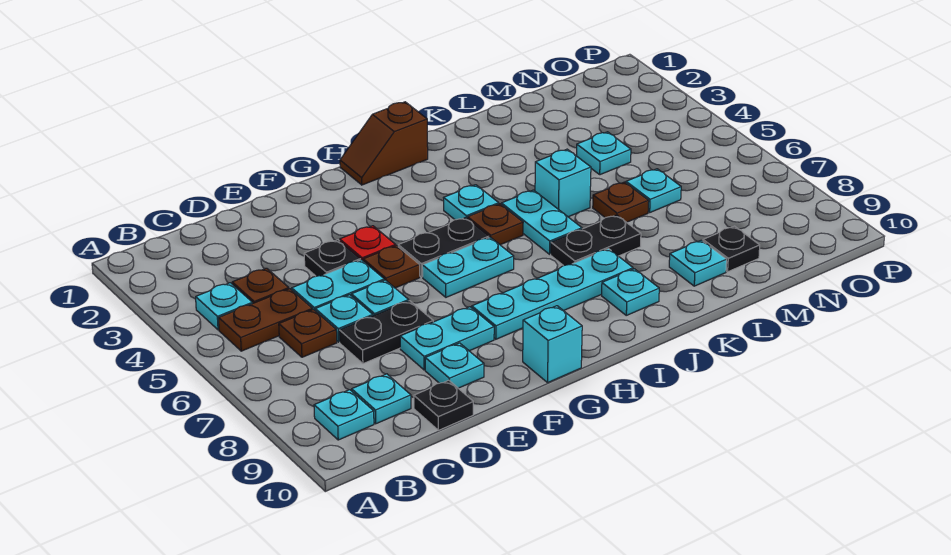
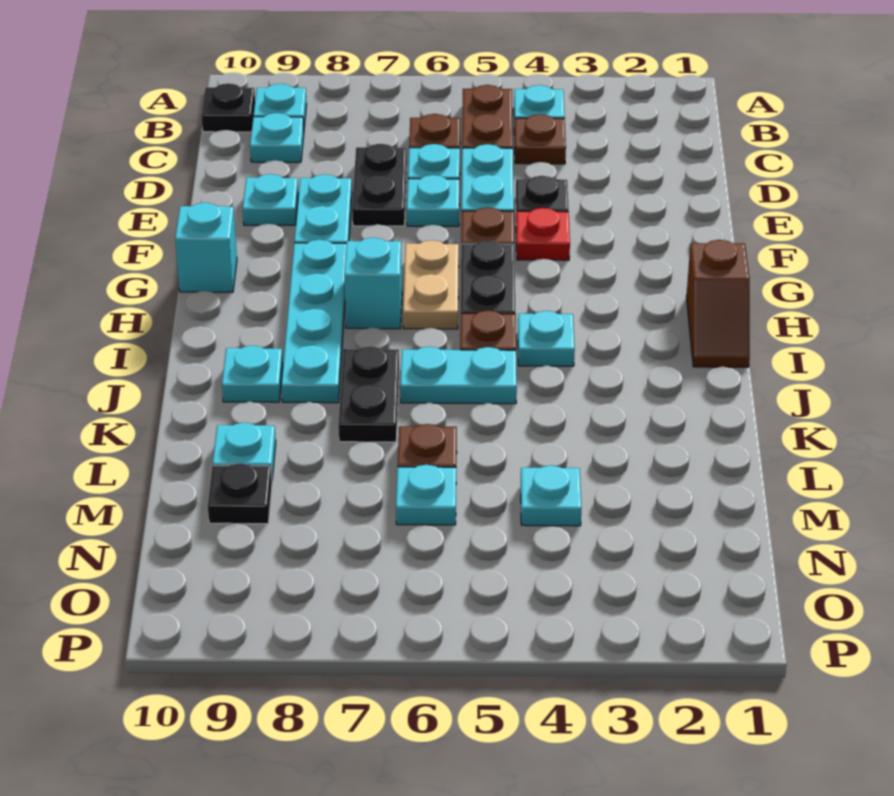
black plate D10 level 1 -> black plate B10 level 1
cyan plate G6:H6 level 1 -> tan plate G6:H6 level 1
brown slope H1:I1 level 1 top I -> brown slope H1:I1 level 1 top H
cyan brick K5 level 1 -> cyan brick H7 level 1

